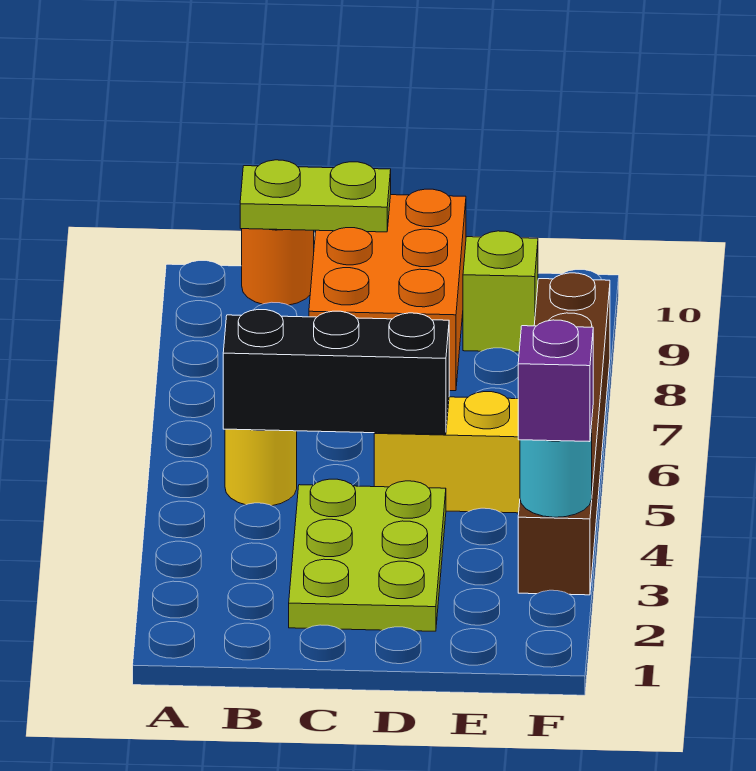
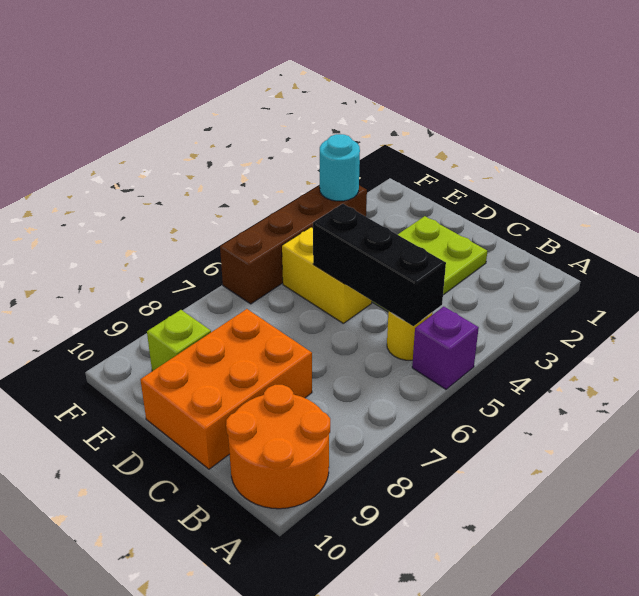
orange round brick B10 level 1 -> orange round brick A9:B10 level 1
lime plate B10:C10 level 2 -> none
brown brick F3:F8 level 1 -> brown brick F3:F6 level 1
purple brick F3 level 3 -> purple brick A5 level 1

